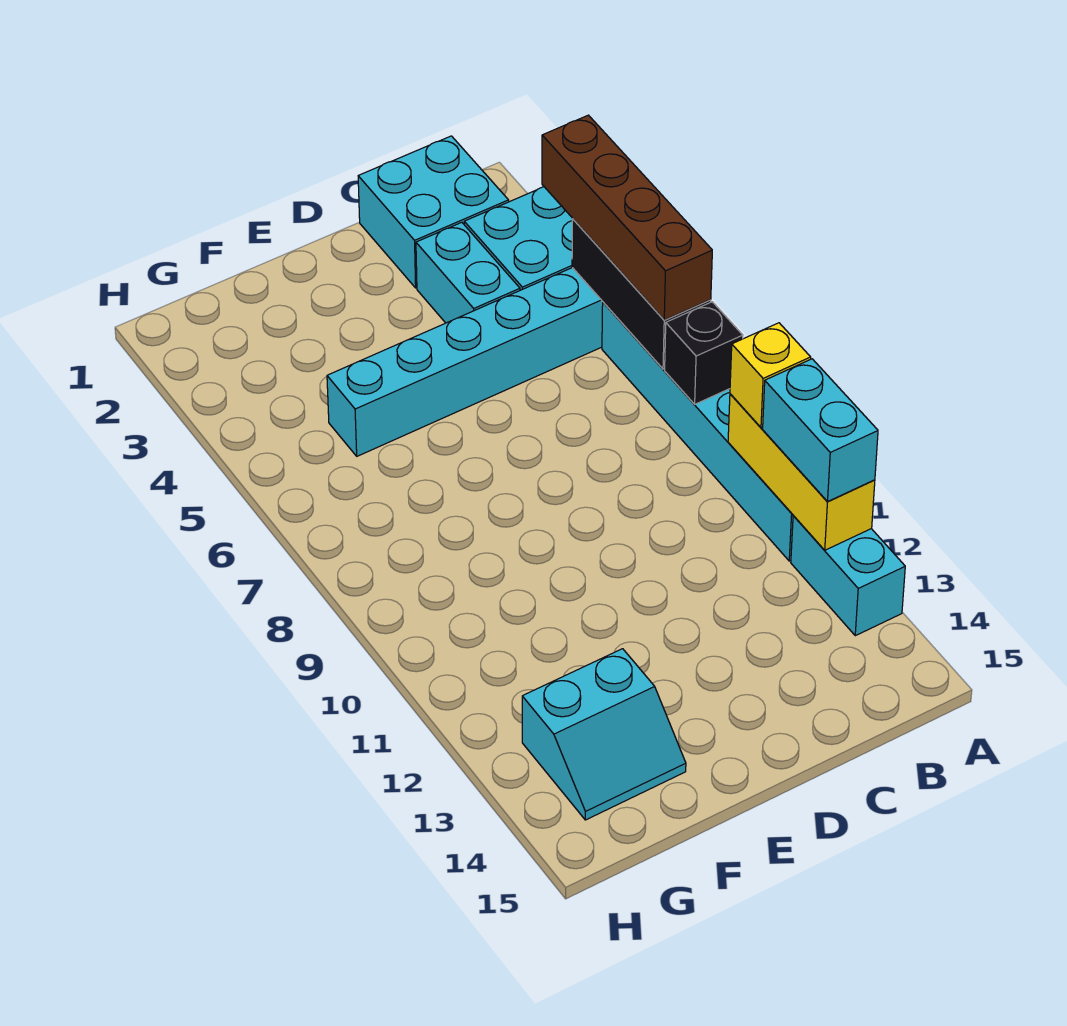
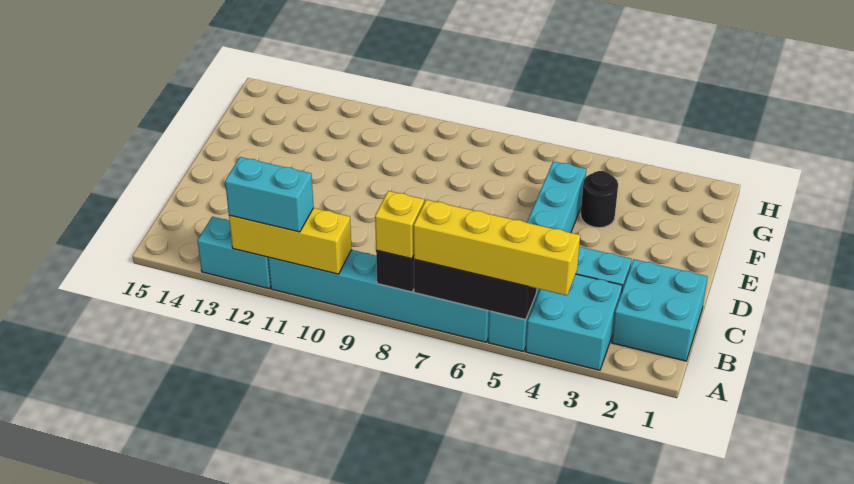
brown brick A4:A7 level 3 -> yellow brick A4:A7 level 3
yellow brick A10 level 3 -> yellow brick A8 level 3
none -> black round brick F4 level 1
cyan slope F13:G14 level 1 top 13 -> none

